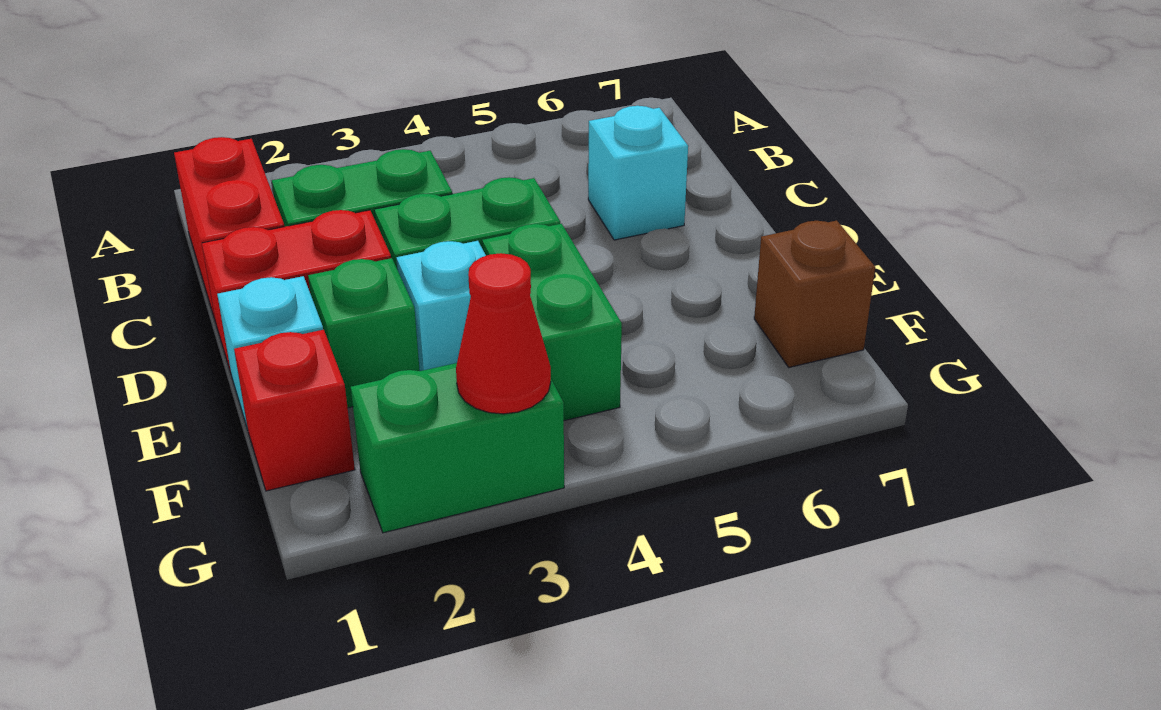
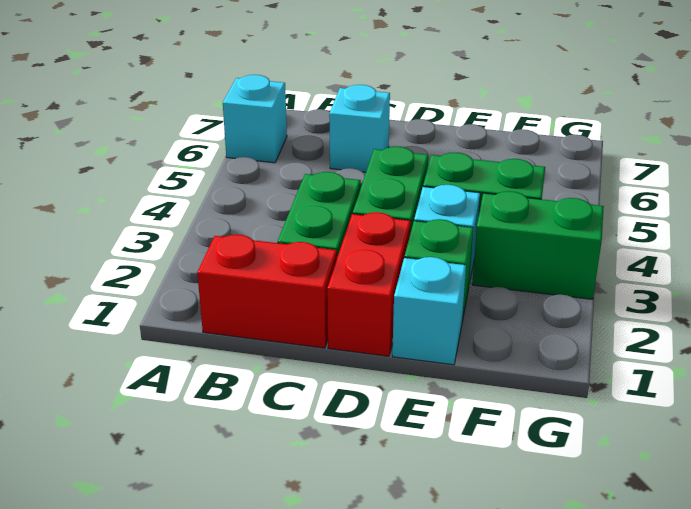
none -> cyan brick A6 level 1
red brick F1 level 1 -> none
brown brick F7 level 1 -> none
green brick G2:G3 level 1 -> green brick F3:G3 level 1
red cone G3 level 2 -> none

